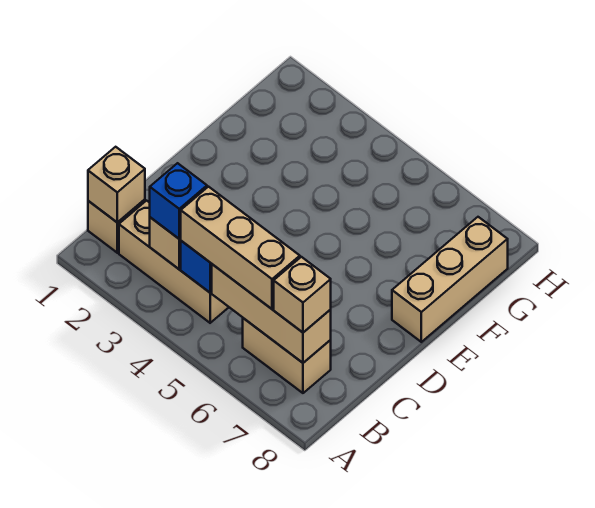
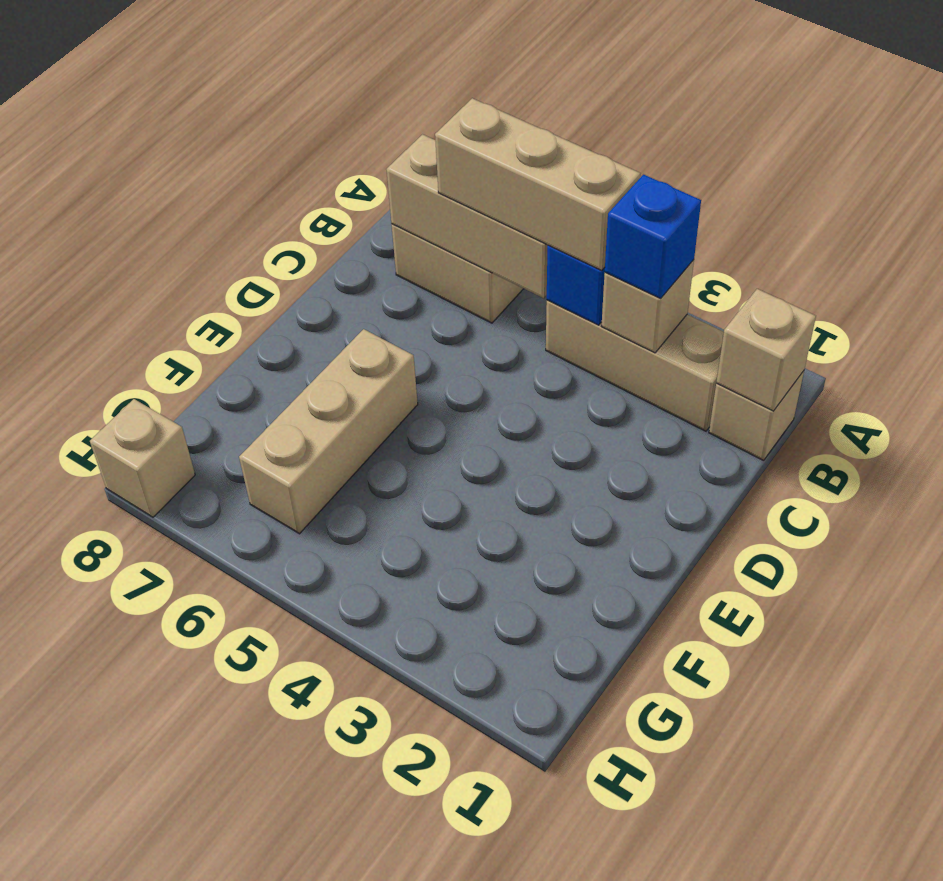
tan brick B7 level 3 -> tan brick H8 level 1
tan brick E8:G8 level 1 -> tan brick E6:G6 level 1

